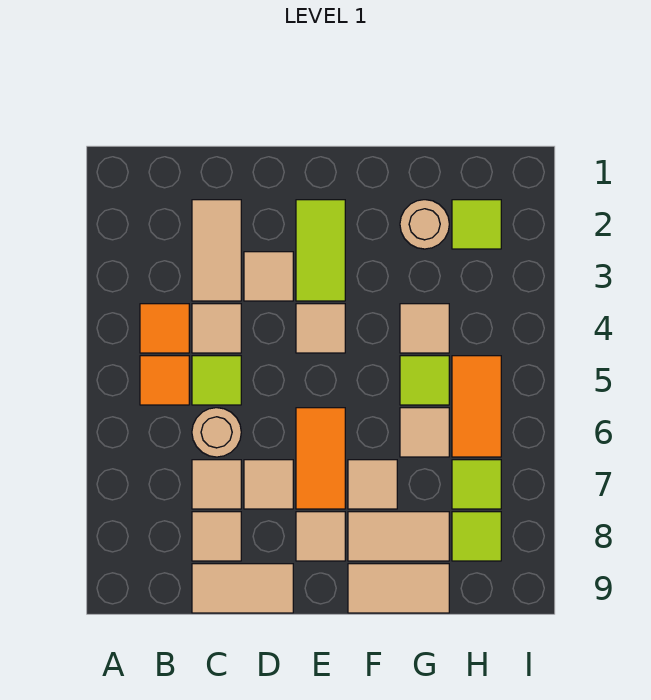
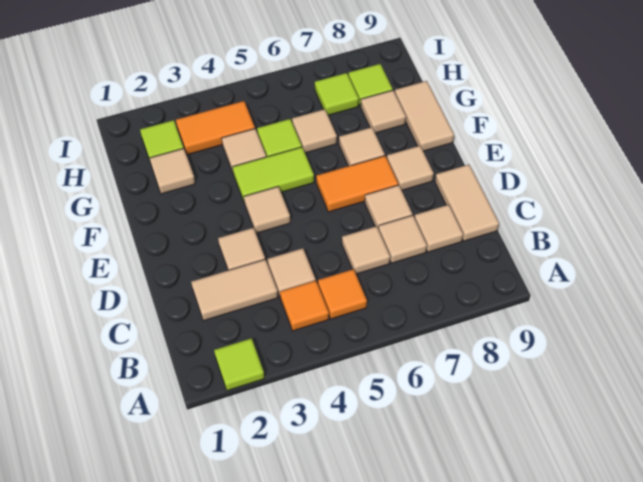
lime tile C5 level 1 -> lime tile A2 level 1
tan round brick C6 level 1 -> tan tile C6 level 1
lime tile E2:E3 level 1 -> lime tile F4:F5 level 1
tan tile F8:G8 level 1 -> tan tile G8 level 1
tan round brick G2 level 1 -> tan tile G2 level 1
orange tile H5:H6 level 1 -> orange tile H3:H4 level 1

